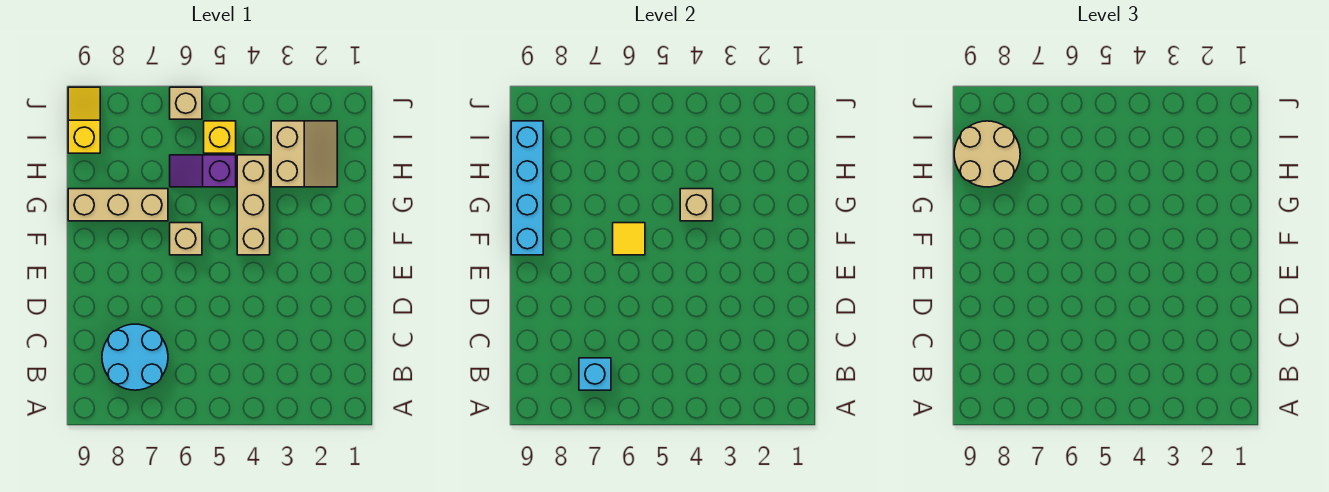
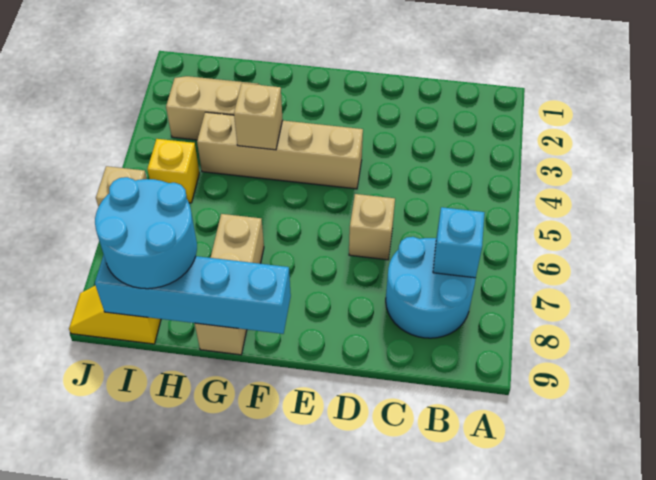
tan brick F4:H4 level 1 -> tan brick E4:H4 level 1
tan brick F6 level 1 -> tan brick D6 level 1
yellow tile F6 level 2 -> none
purple slope H5:H6 level 1 top 5 -> none
tan round brick H8:I9 level 3 -> cyan round brick H8:I9 level 3

